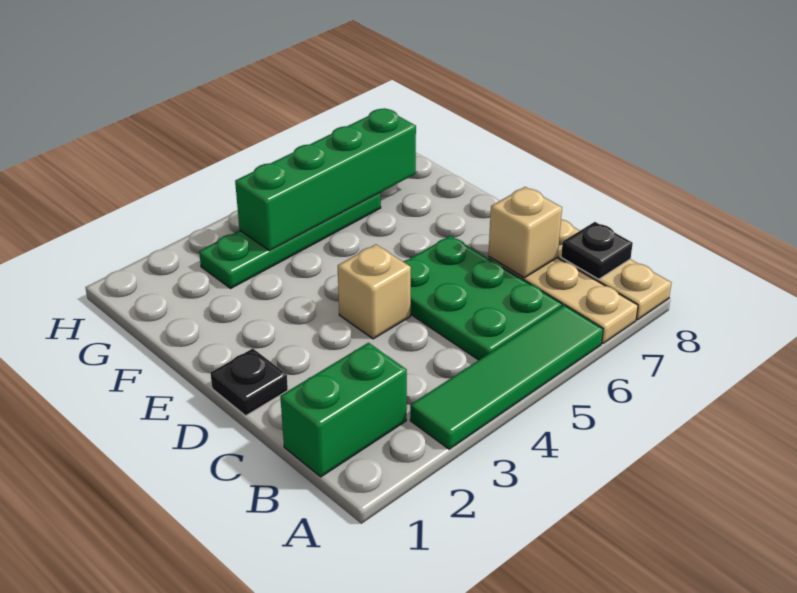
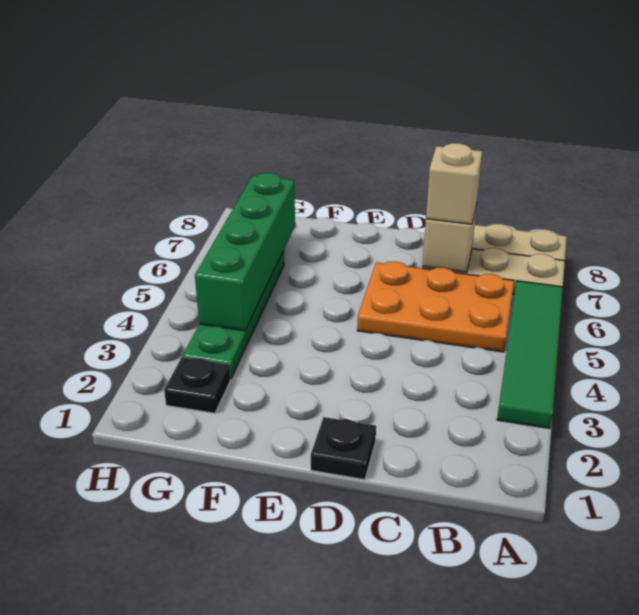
green brick B1:B2 level 1 -> none
green plate B5:D6 level 1 -> orange plate B5:D6 level 1
black plate B8 level 2 -> black plate G2 level 1
tan brick D4 level 1 -> tan brick C7 level 3

